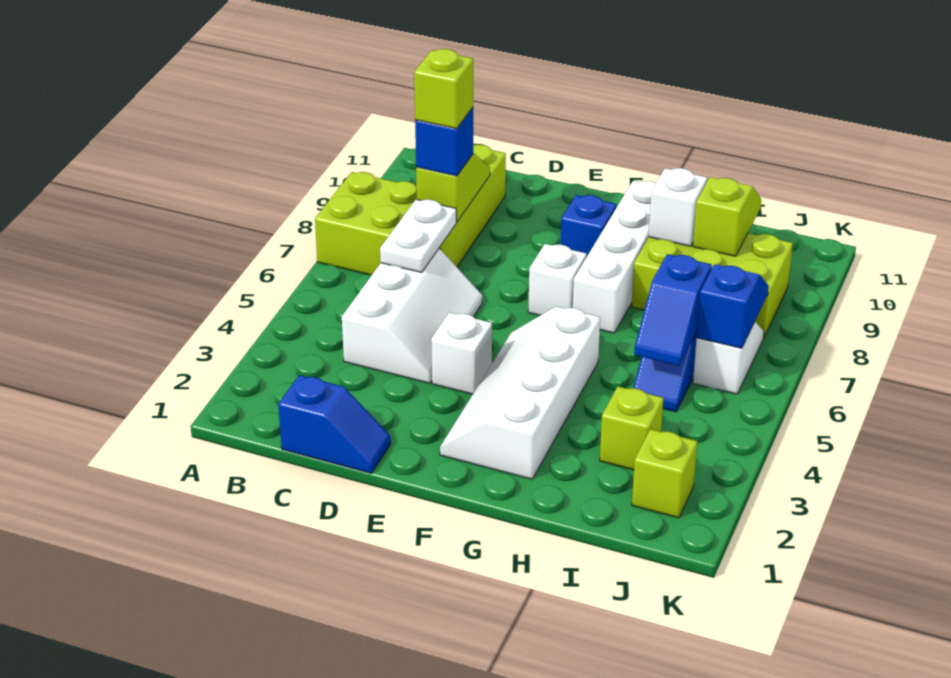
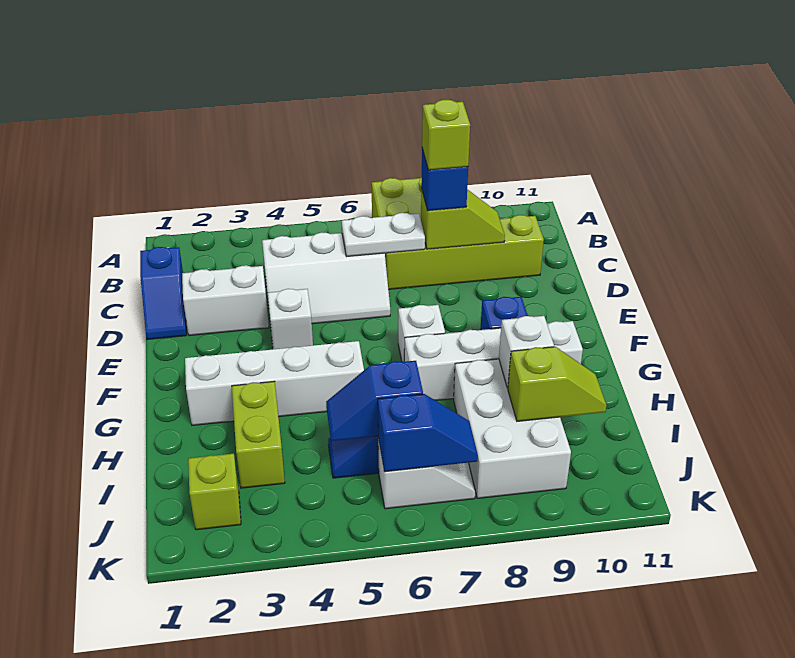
none -> white brick D2:D3 level 1
lime brick H8:J9 level 1 -> white brick H8:J9 level 1
lime brick I3 level 1 -> lime brick H3:I3 level 1

